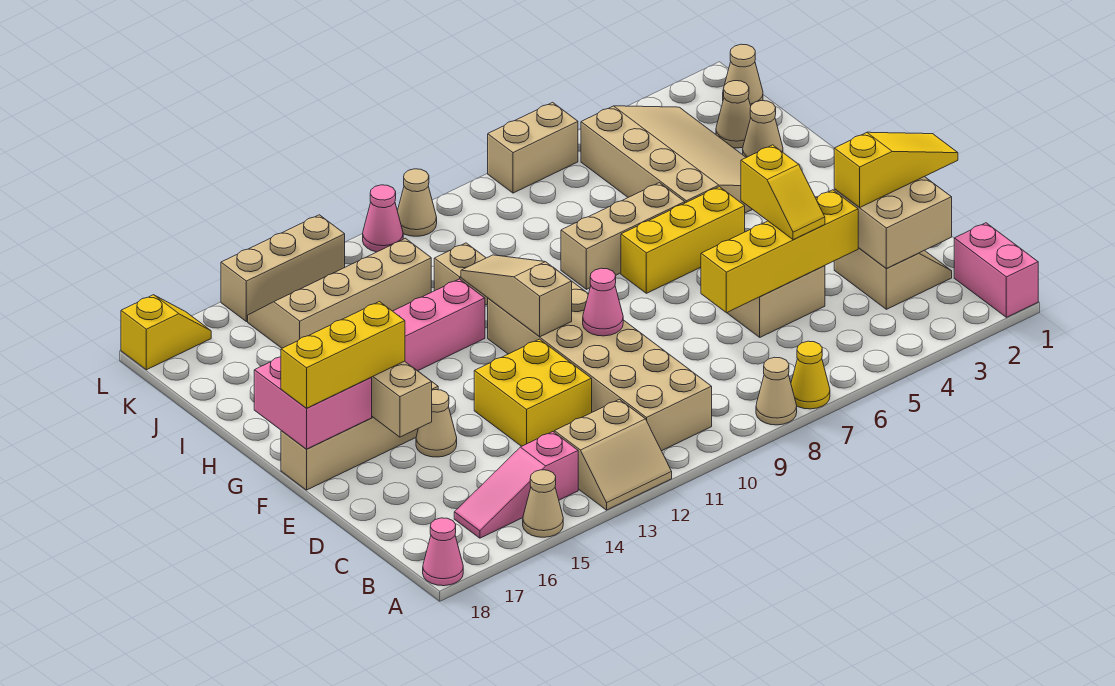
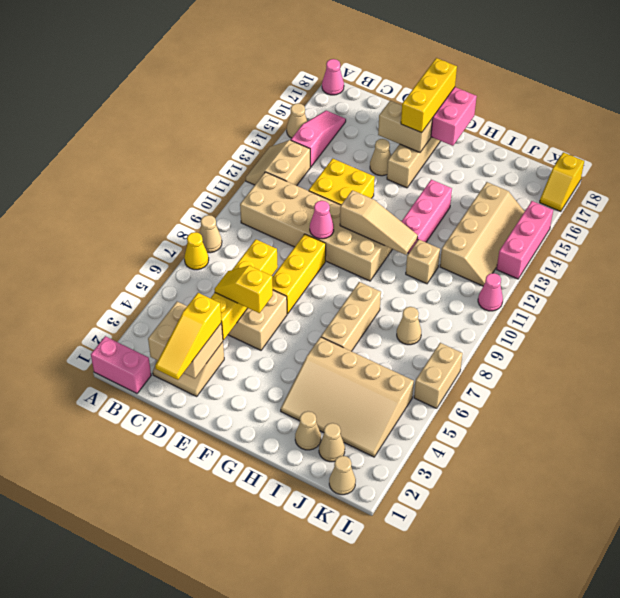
yellow brick G5:G7 level 1 -> yellow brick E7:E9 level 1
tan cone L10 level 1 -> tan cone J8 level 1
tan brick L13:L15 level 1 -> pink brick L13:L15 level 1

